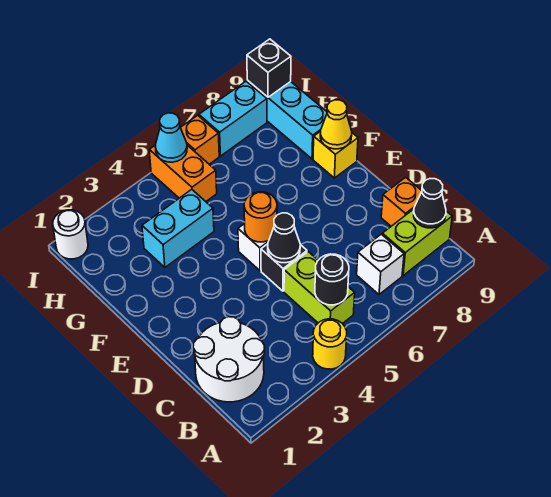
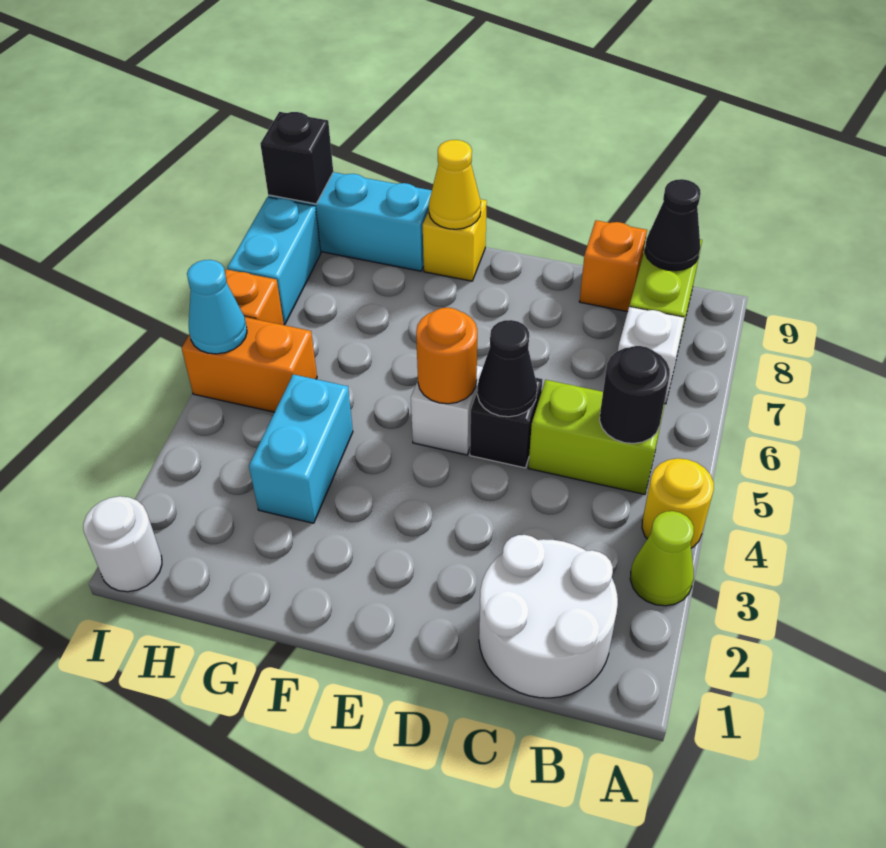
none -> lime cone A3 level 1

